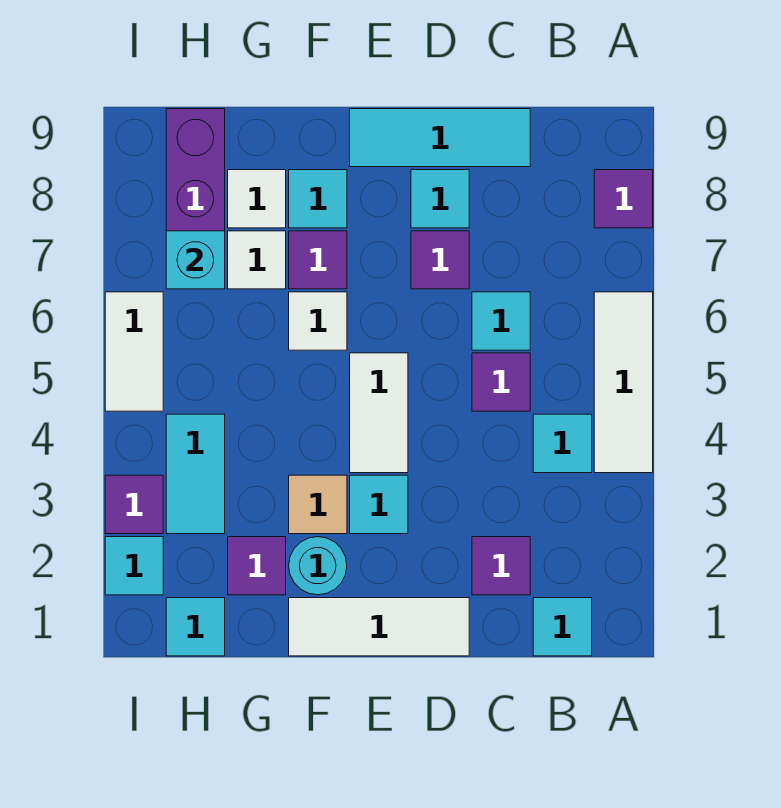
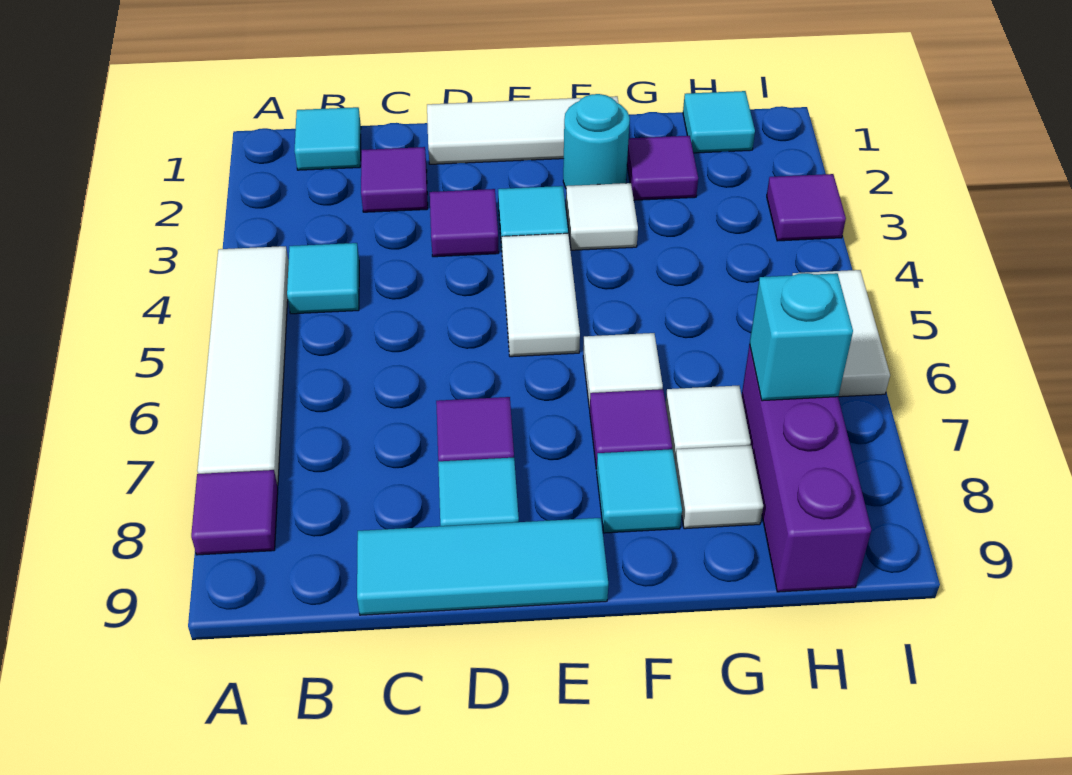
white tile A4:A6 level 1 -> white tile A4:A7 level 1
purple tile C5 level 1 -> purple tile D3 level 1
cyan tile C6 level 1 -> none
tan tile F3 level 1 -> white tile F3 level 1
cyan tile H3:H4 level 1 -> none
cyan tile I2 level 1 -> none

